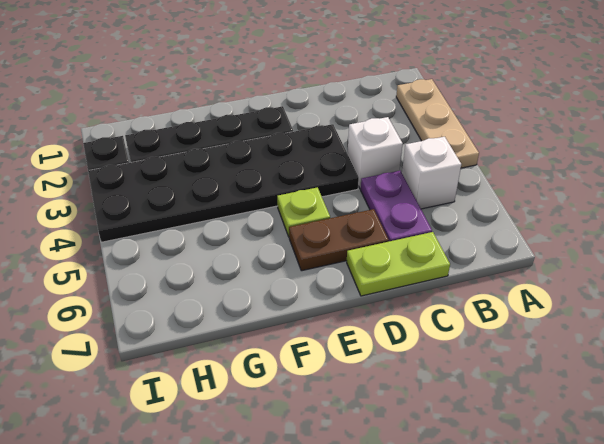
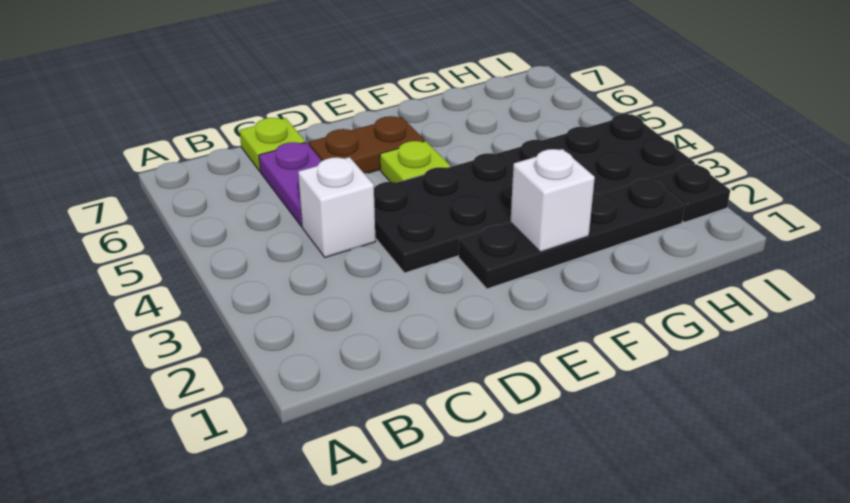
tan plate A2:A4 level 1 -> none
white brick B5 level 1 -> white brick F2 level 2
lime plate C7:D7 level 1 -> lime plate C7 level 1

